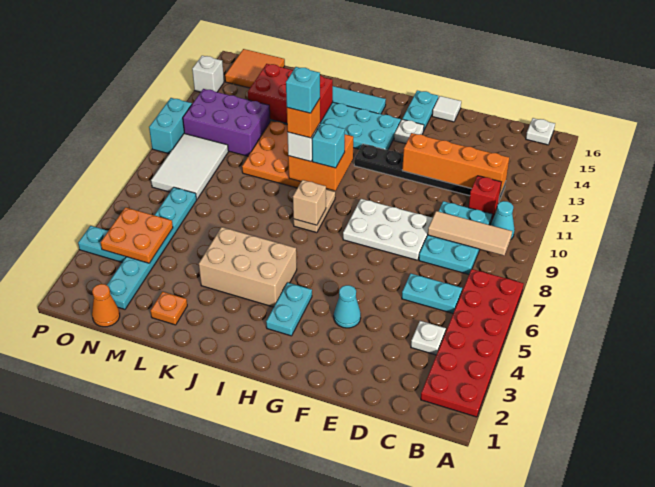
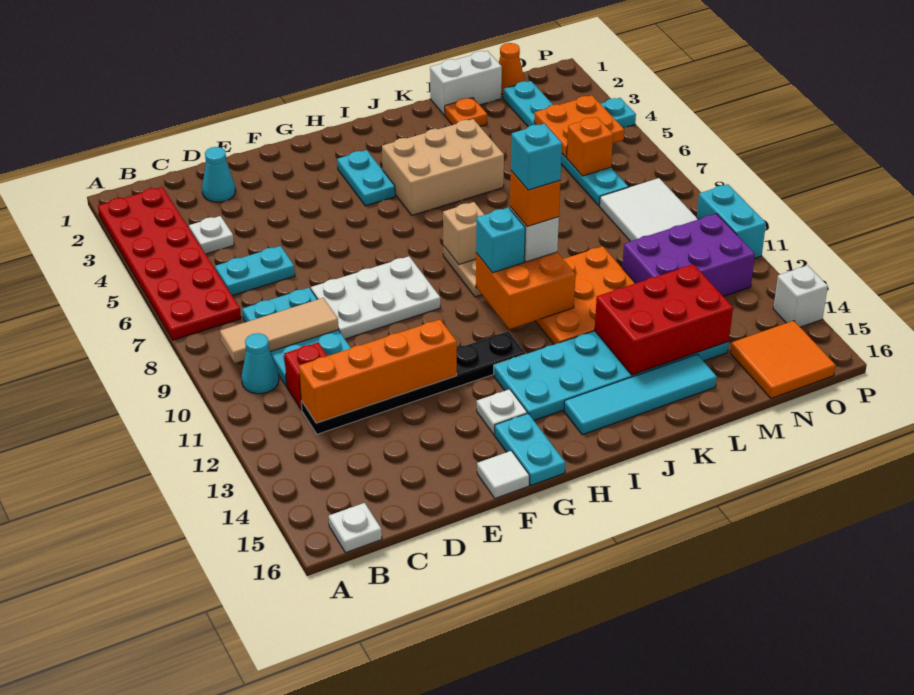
cyan cone F4 level 1 -> cyan cone D2 level 1
none -> white brick L1:M1 level 1
none -> orange brick N6 level 2

